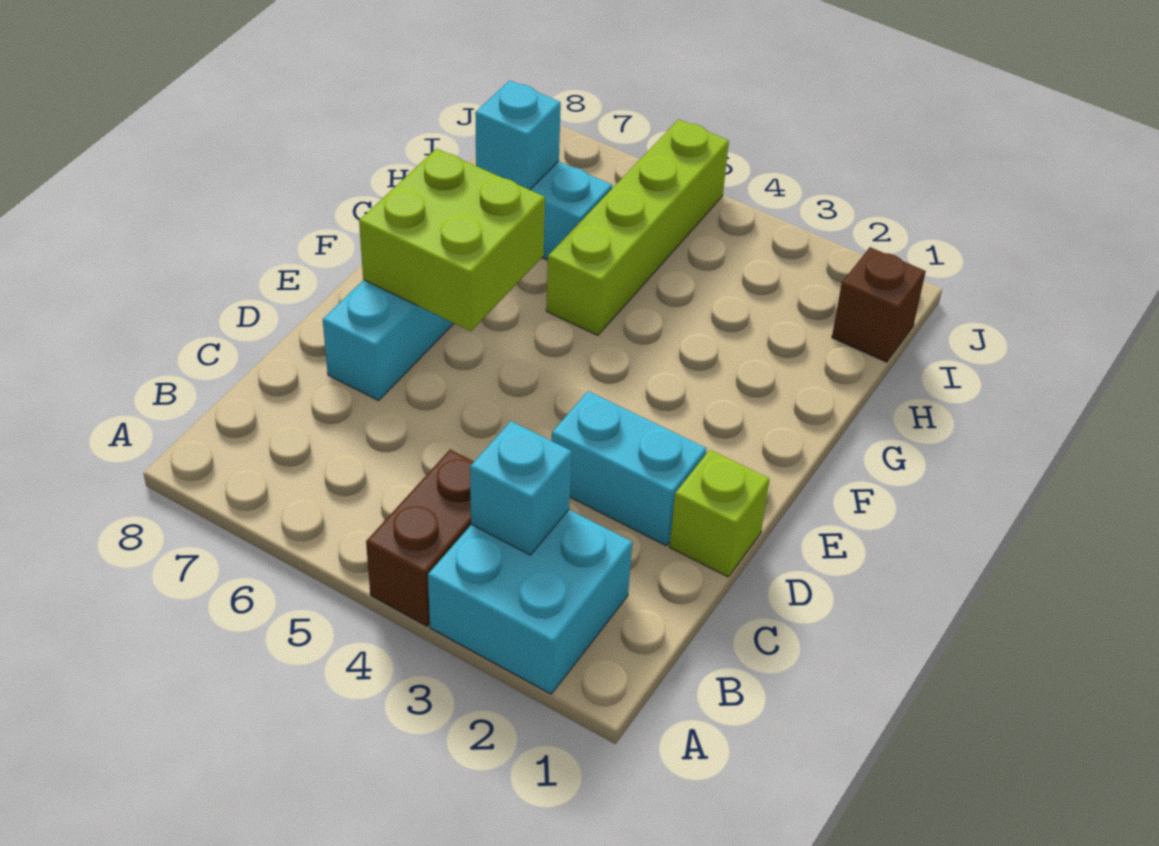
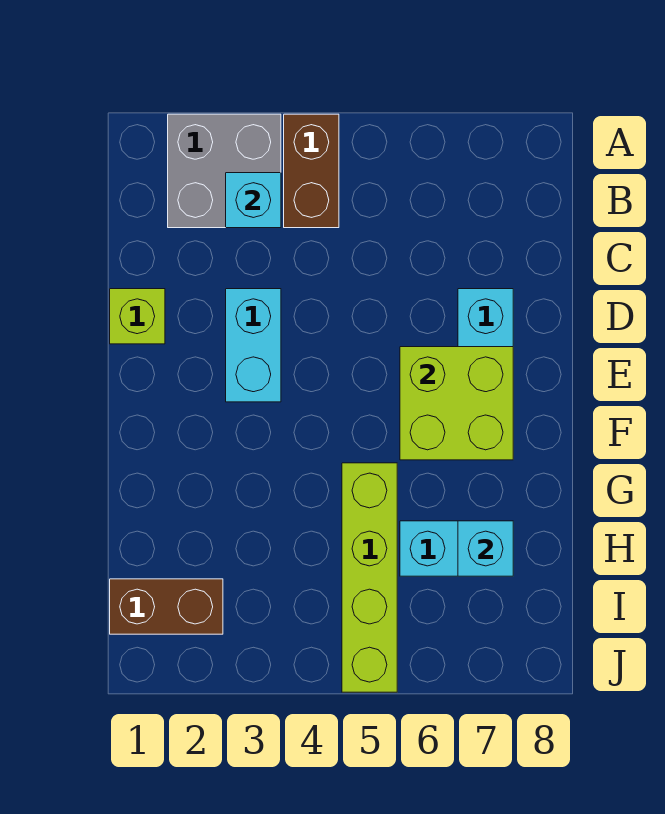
cyan brick A2:B3 level 1 -> grey brick A2:B3 level 1
cyan brick D2:D3 level 1 -> cyan brick D3:E3 level 1
brown brick I1 level 1 -> brown brick I1:I2 level 1

